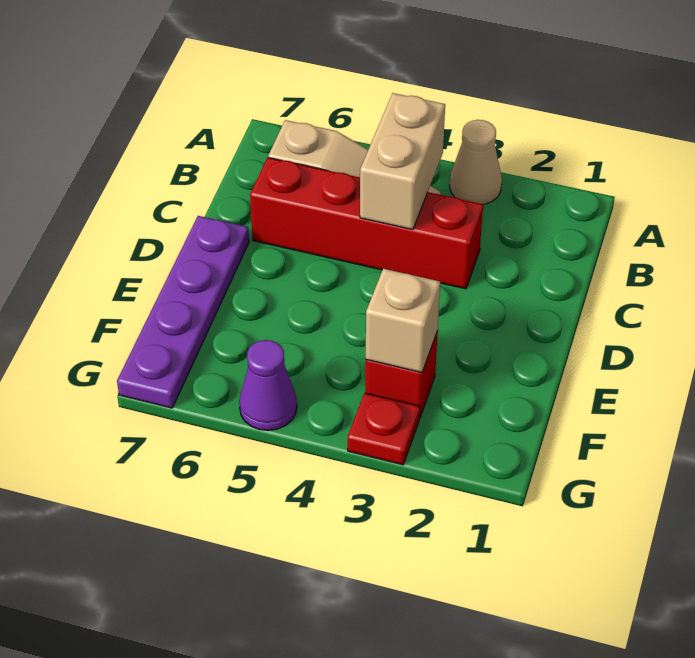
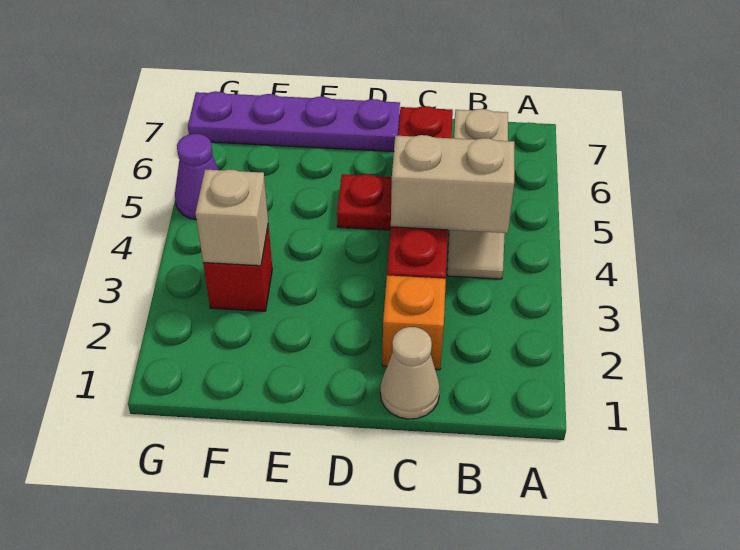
tan cone A3 level 1 -> tan cone C1 level 1
none -> orange brick C2 level 1
red plate G3 level 1 -> red plate D5 level 1

